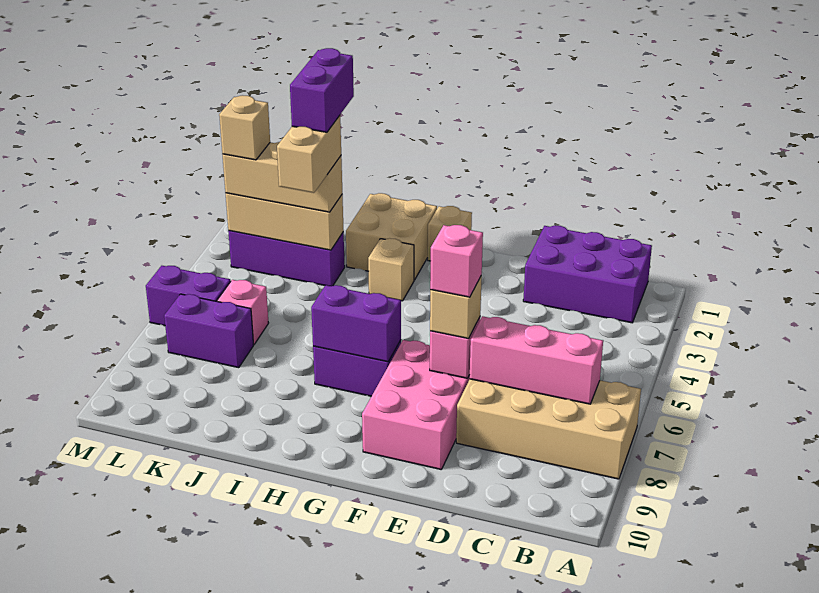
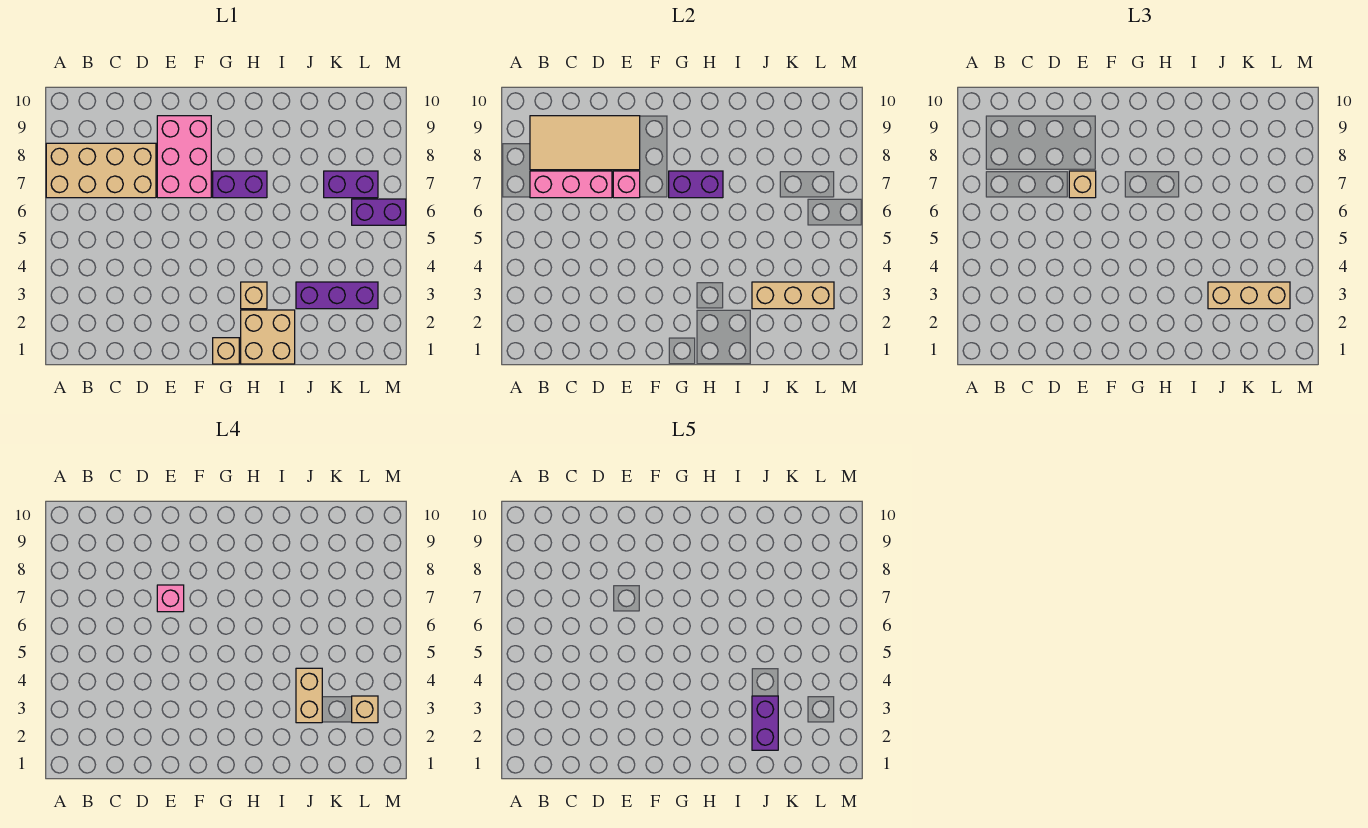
purple brick B1:D2 level 1 -> none
none -> tan tile B8:E9 level 2
pink brick K6 level 1 -> none

